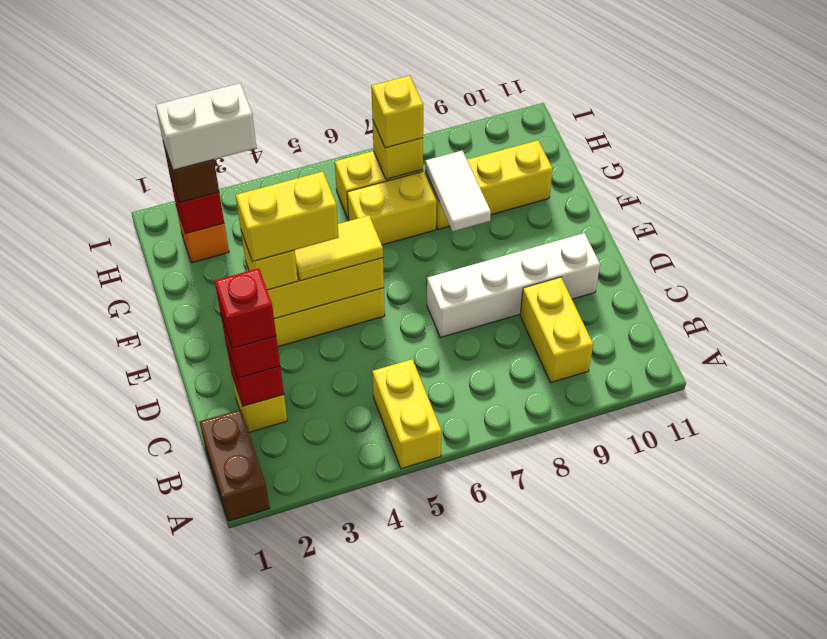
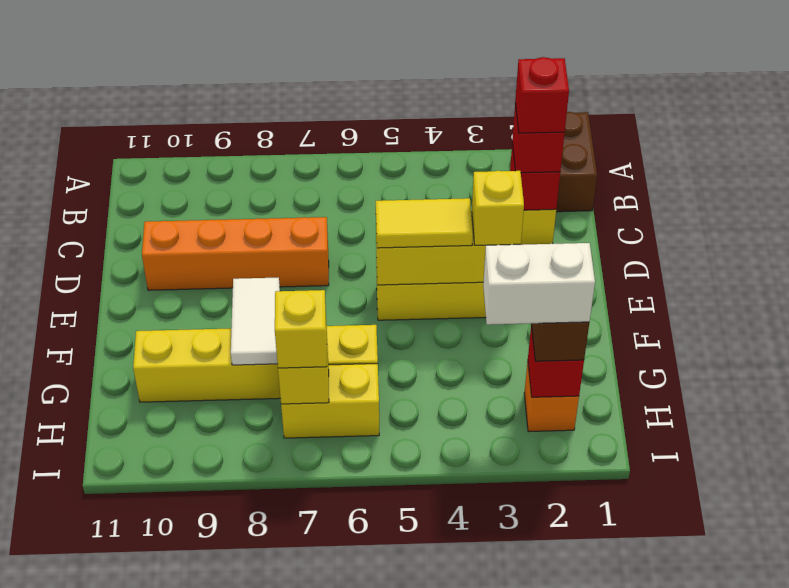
yellow brick A5:B5 level 1 -> none
yellow brick B9:C9 level 1 -> none
white brick D7:D10 level 1 -> orange brick D7:D10 level 1
yellow brick E3:E4 level 4 -> none

